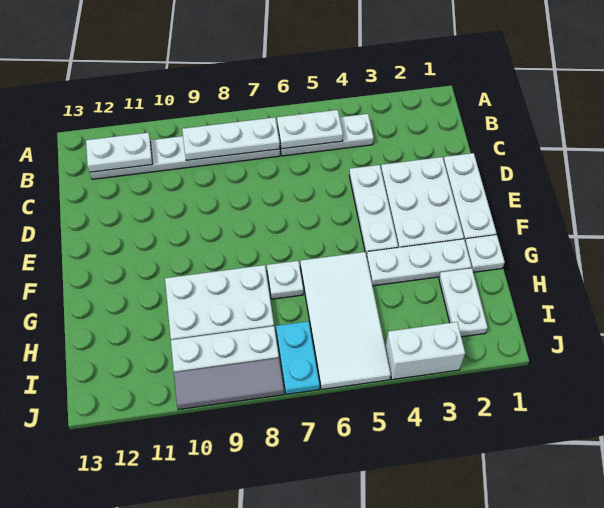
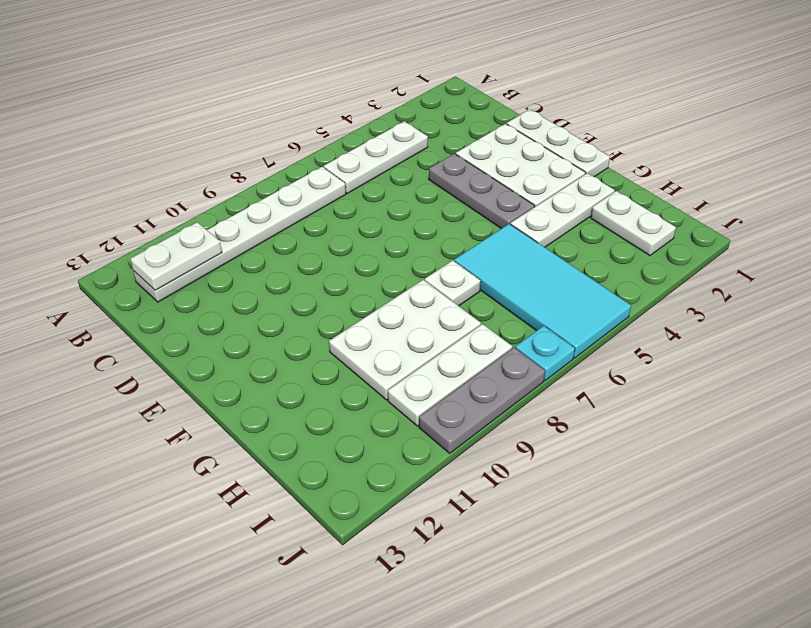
white plate B5:B6 level 2 -> none
white plate B7:B9 level 2 -> none
white plate D4:F4 level 1 -> grey plate D4:F4 level 1
white plate G1 level 1 -> none
white tile G5:J6 level 1 -> cyan tile G5:J6 level 1
cyan plate I7:J7 level 1 -> cyan plate J7 level 1
white brick J3:J4 level 1 -> none
grey tile J8:J10 level 1 -> grey plate J8:J10 level 1

